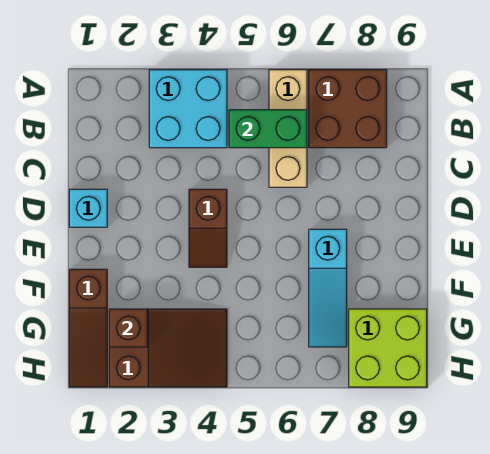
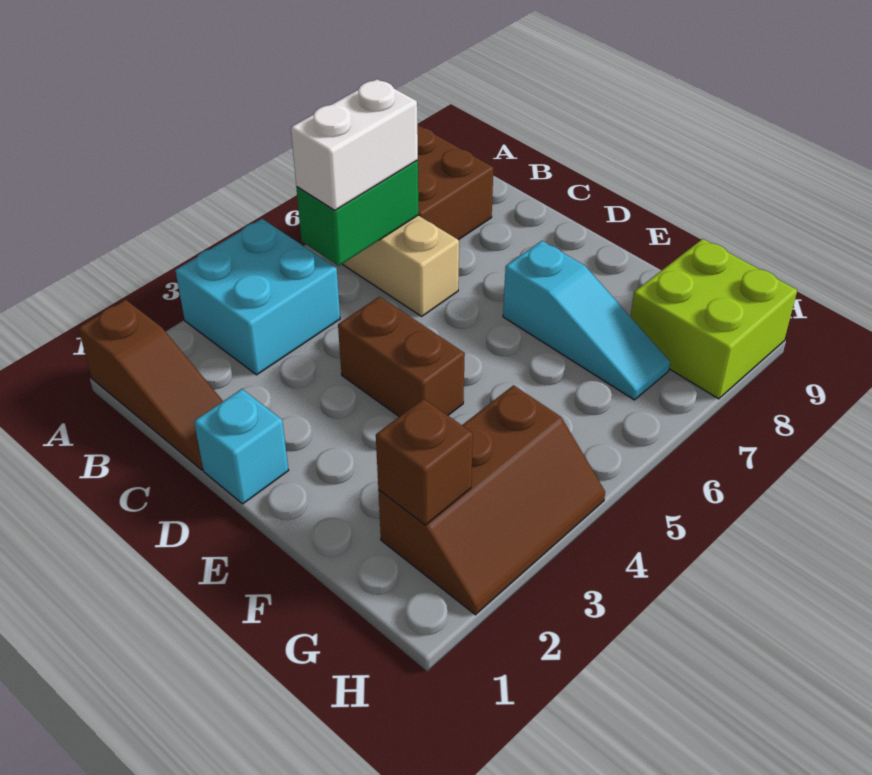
none -> white brick B5:B6 level 3
brown slope D4:E4 level 1 top D -> brown brick D4:E4 level 1
brown slope F1:H1 level 1 top F -> brown slope A1:C1 level 1 top A
brown slope G2:H4 level 1 top 2 -> brown slope G2:H4 level 1 top G

